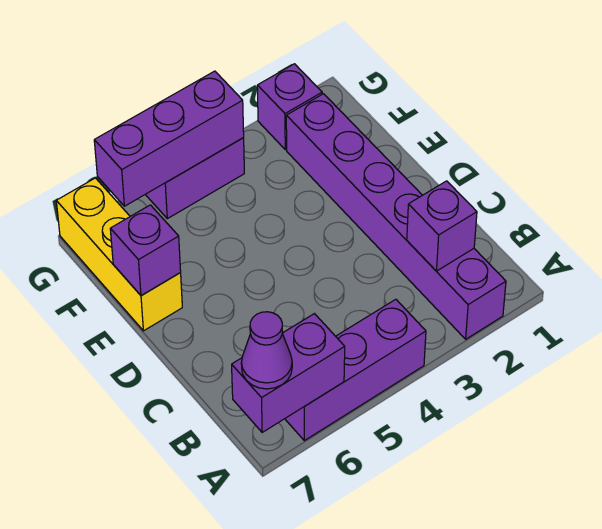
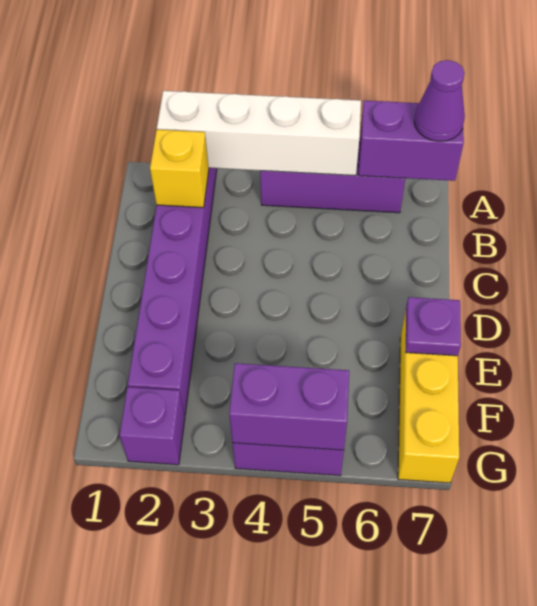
none -> white brick A2:A5 level 2
purple brick B2 level 2 -> yellow brick B2 level 2
purple brick E7 level 2 -> purple plate E7 level 2
purple brick G4:G6 level 2 -> purple brick G4:G5 level 2

